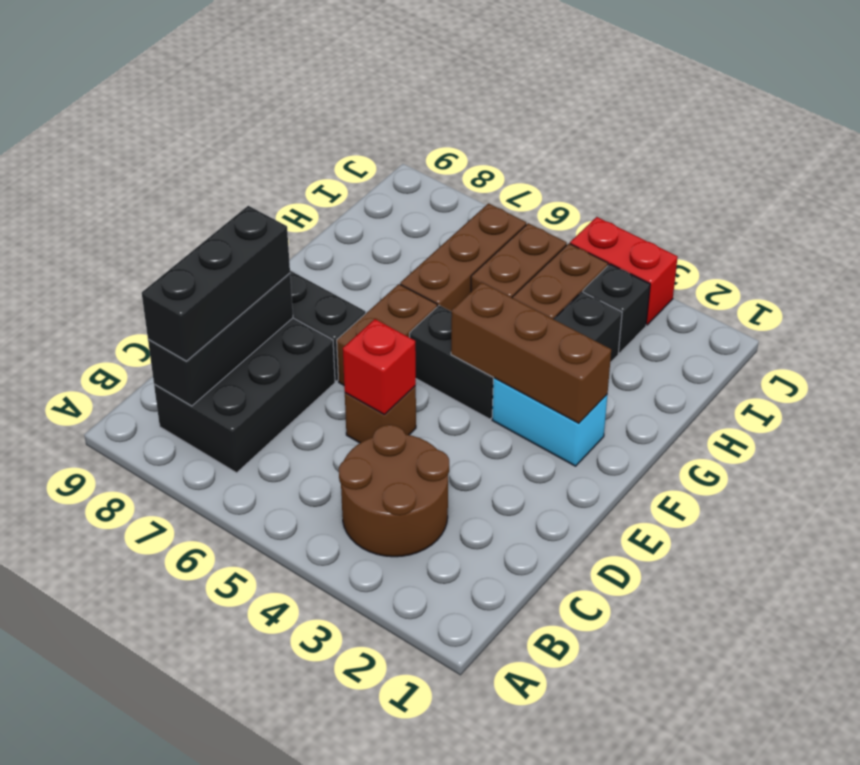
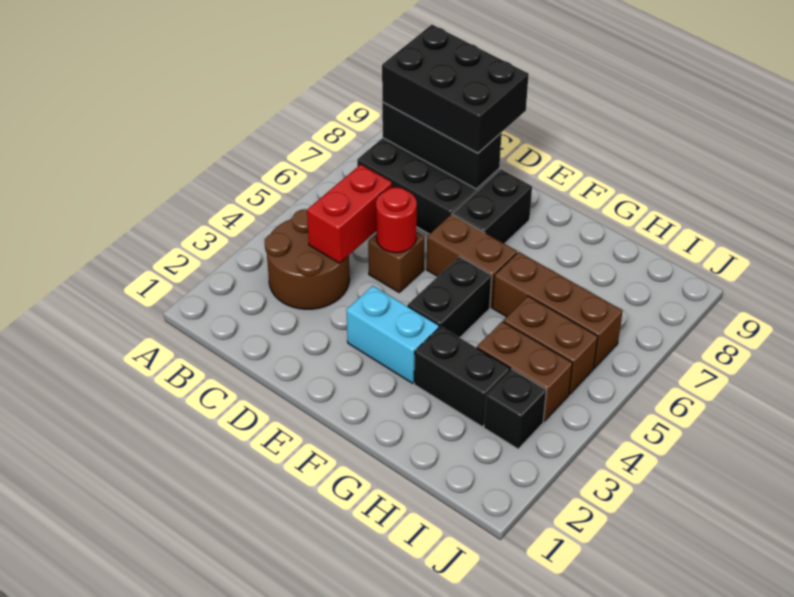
black brick B8:D8 level 3 -> black brick B8:D9 level 3
red brick D5 level 2 -> red round brick D5 level 2
cyan brick F2:F3 level 1 -> cyan brick E3:F3 level 1
brown brick F2:F4 level 2 -> none
red brick J3:J4 level 1 -> red brick C4:C5 level 2

